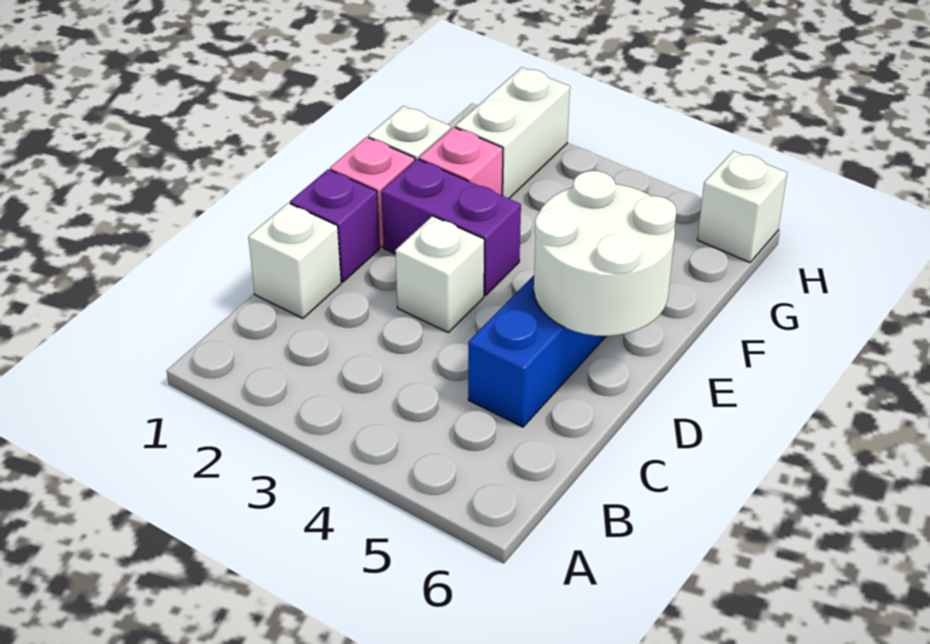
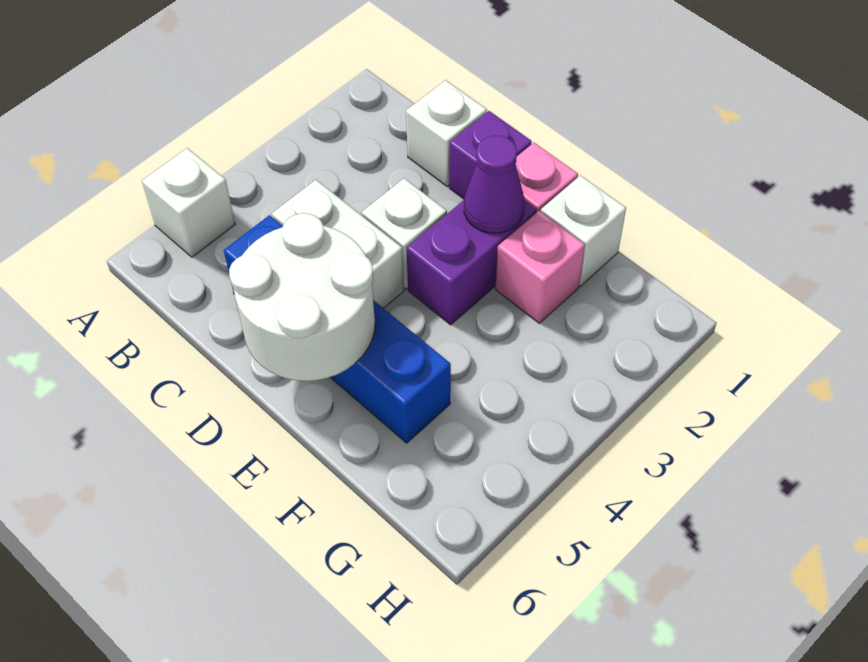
none -> purple cone E2 level 2
white brick G2:H2 level 1 -> white brick C4:D4 level 1
white brick H6 level 1 -> white brick A5 level 1

